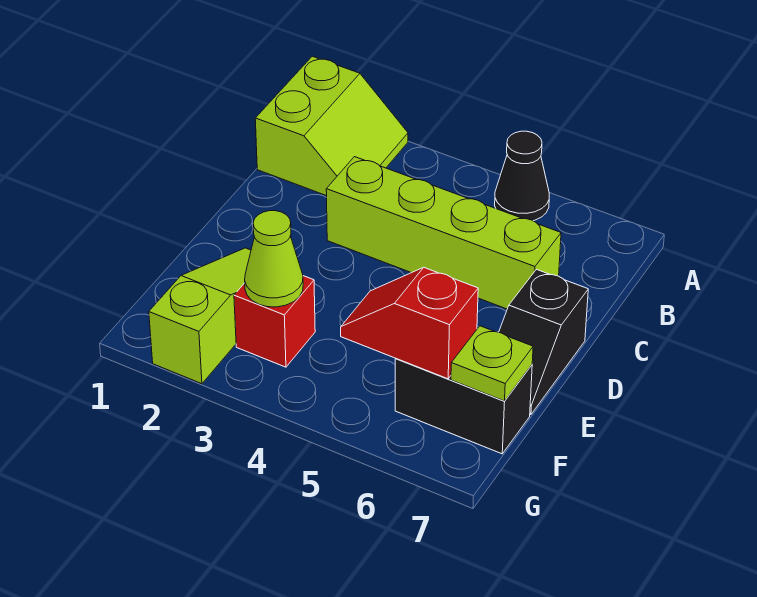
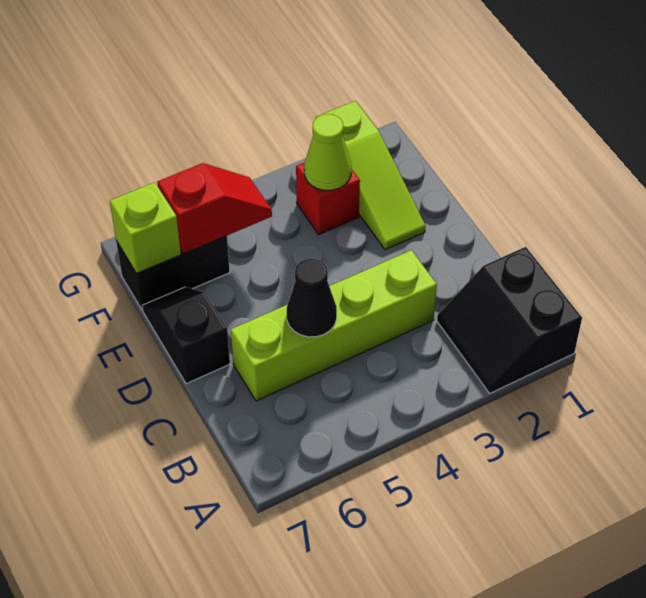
lime slope A1:B2 level 1 top 1 -> black slope A1:B2 level 1 top 1
black cone A5 level 1 -> black cone C5 level 2
lime plate F7 level 2 -> lime brick F7 level 2

